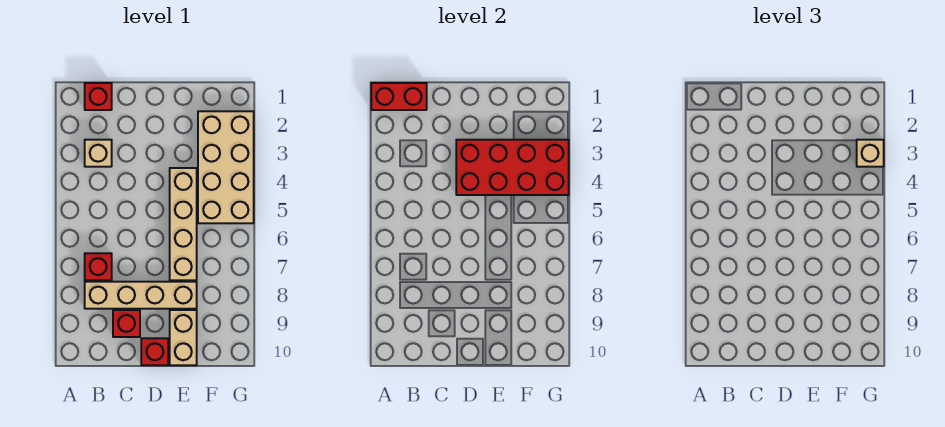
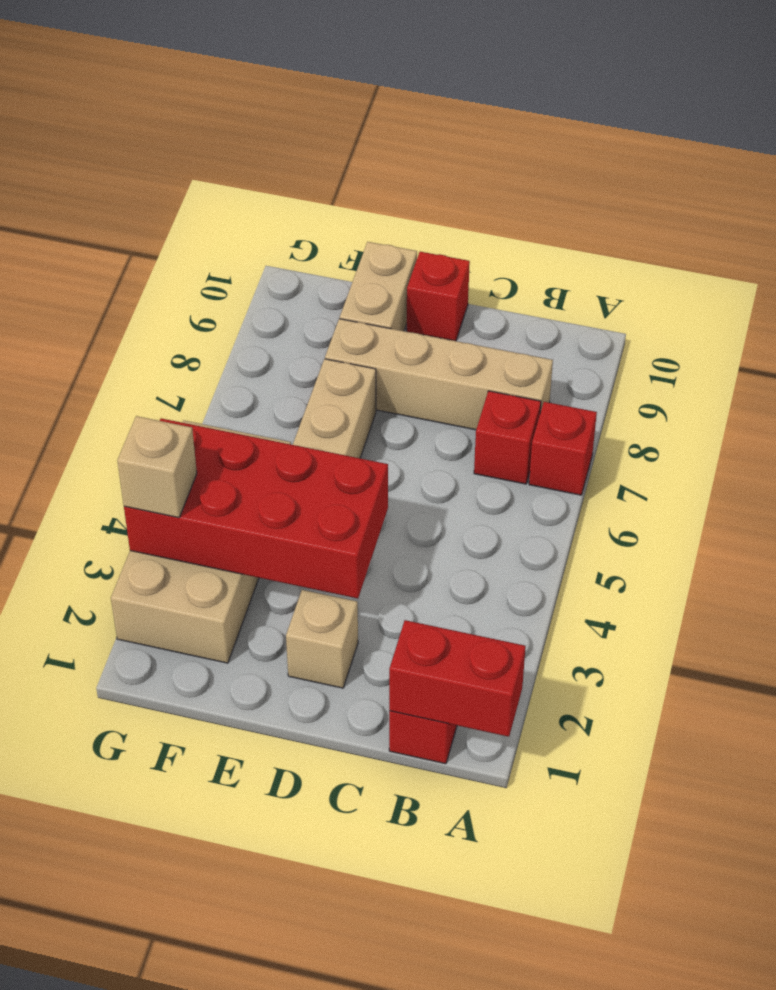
tan brick B3 level 1 -> tan brick D2 level 1
red brick C9 level 1 -> red brick A7 level 1

